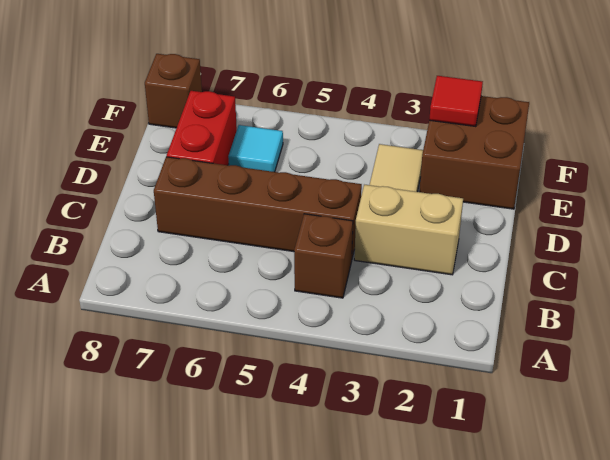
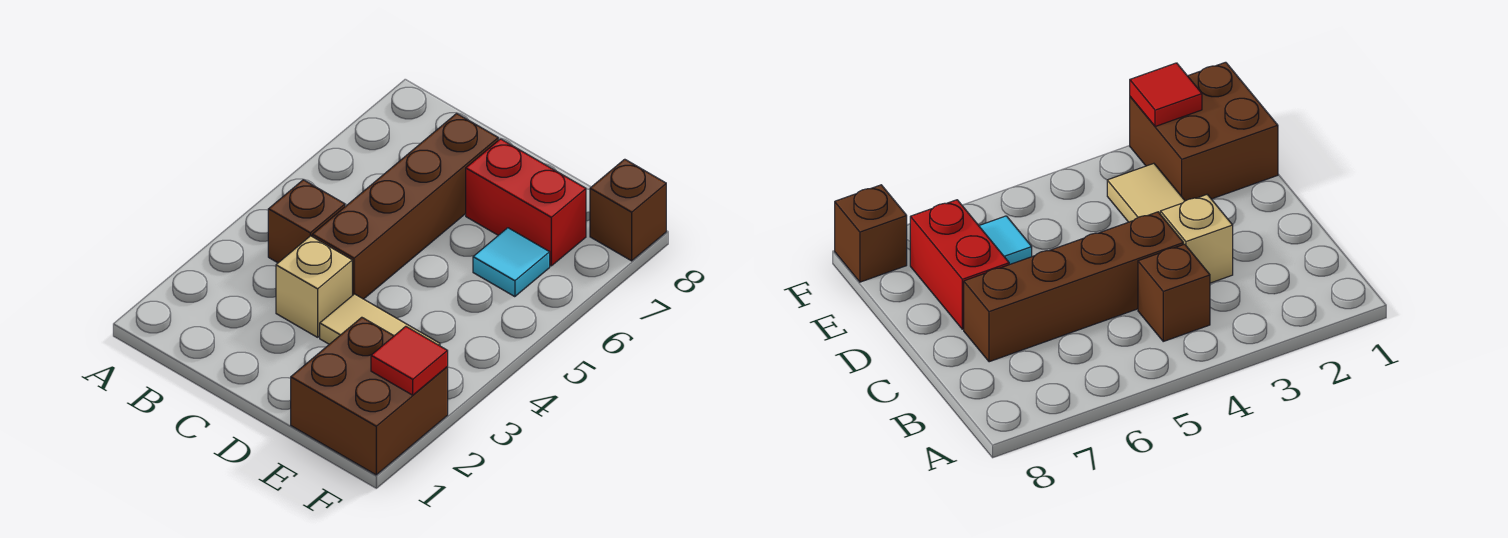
tan brick C2:C3 level 1 -> tan brick C3 level 1

